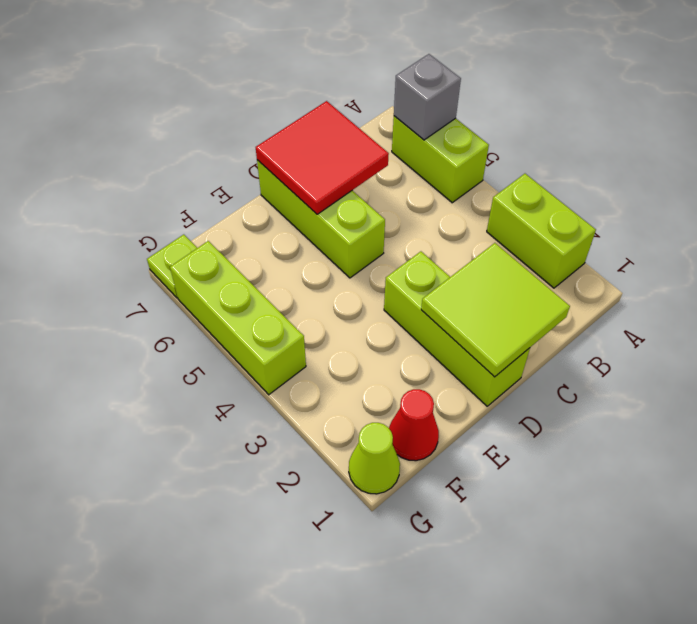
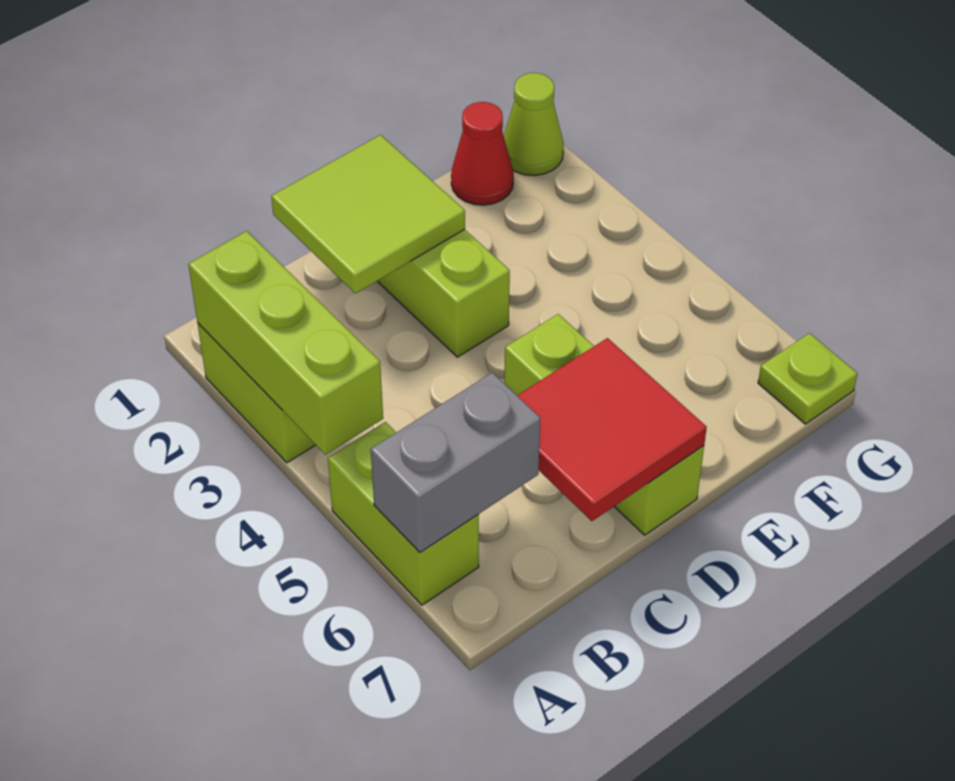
grey brick A6 level 2 -> grey brick A6:B6 level 2
lime brick G4:G6 level 1 -> lime brick A2:A4 level 2

